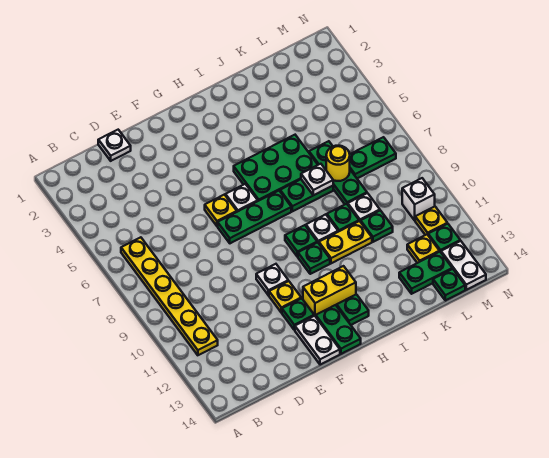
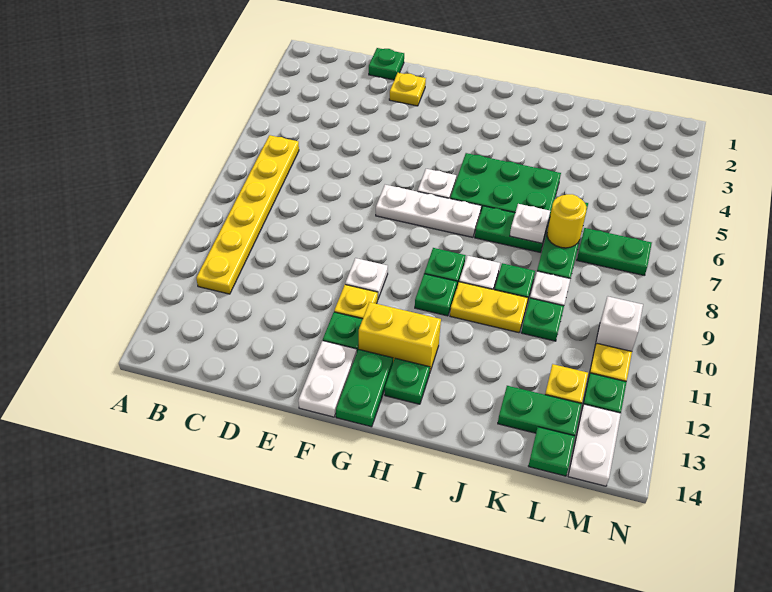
white plate D1 level 1 -> green plate D1 level 1
yellow plate F6 level 1 -> yellow plate E2 level 1
green plate F7:H7 level 1 -> white plate F7:H7 level 1

